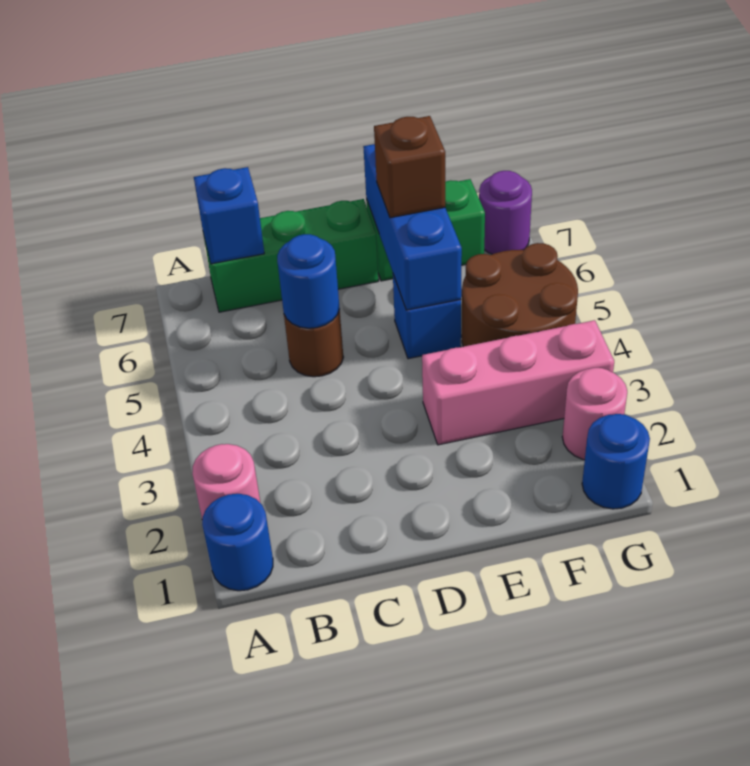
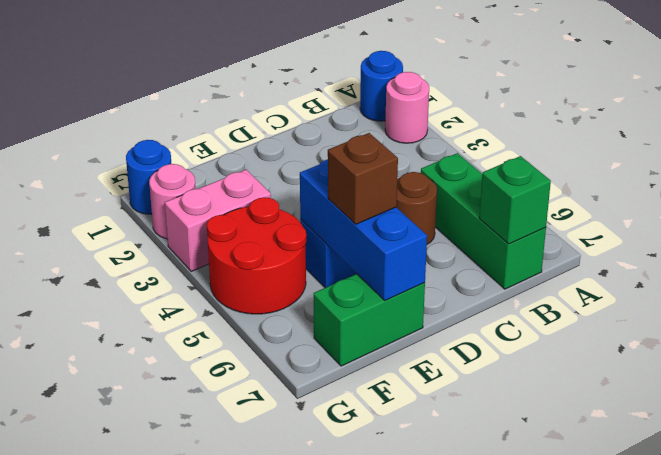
green brick B7:D7 level 1 -> green brick B5:B7 level 1
blue brick B7 level 2 -> green brick B7 level 2
blue round brick C5 level 2 -> none
pink brick E3:G3 level 1 -> pink brick F3:G3 level 1
brown round brick F4:G5 level 1 -> red round brick F4:G5 level 1
purple round brick G7 level 1 -> none

